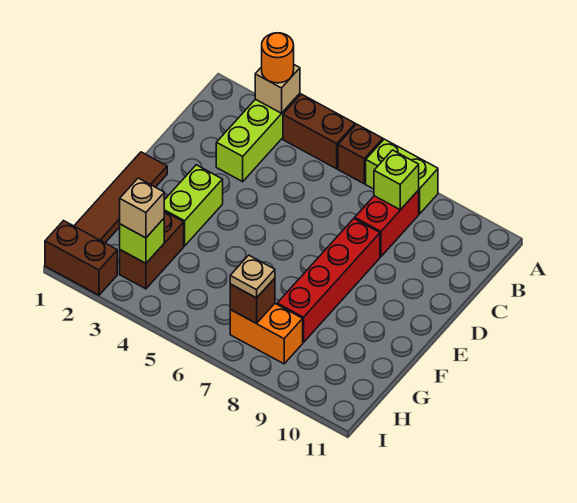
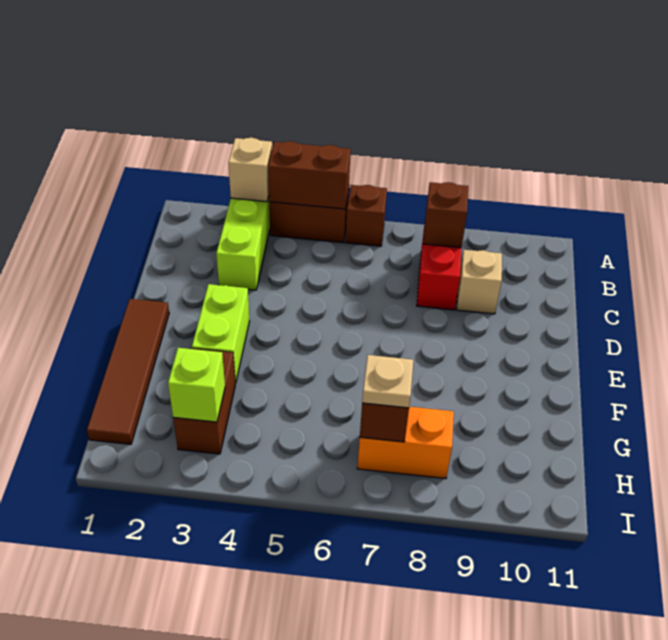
orange round brick A3 level 3 -> none
lime brick A7:A8 level 1 -> none
lime brick B8 level 2 -> brown brick B8 level 2
red brick D8:G8 level 1 -> none
tan brick H3 level 3 -> tan brick C9 level 1
brown brick I1:I2 level 1 -> brown brick A4:A5 level 2

